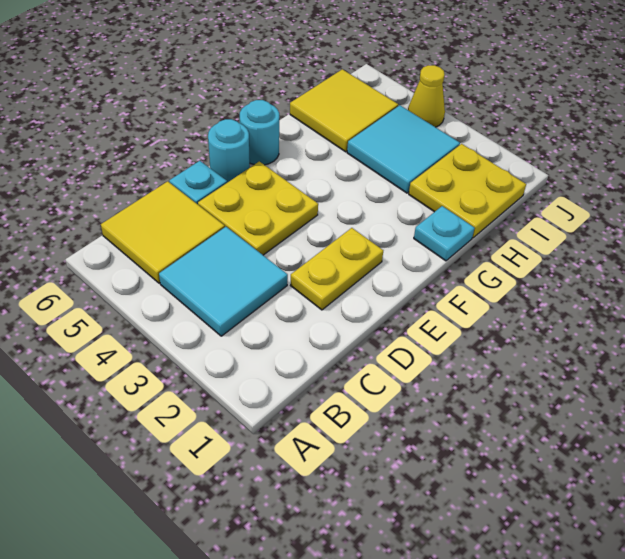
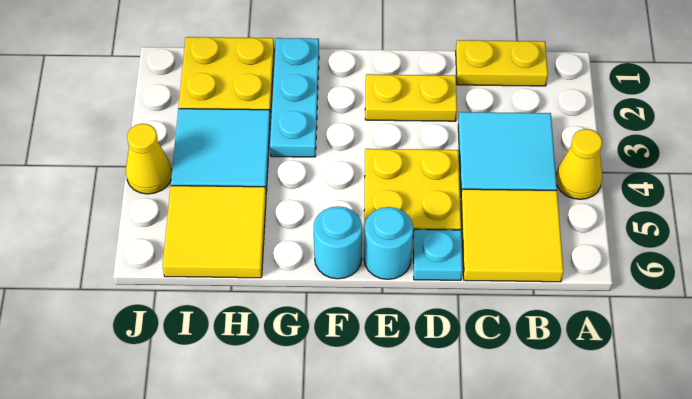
none -> yellow cone A4 level 1
none -> yellow plate B1:C1 level 1
cyan plate G1 level 1 -> cyan plate G1:G3 level 1

